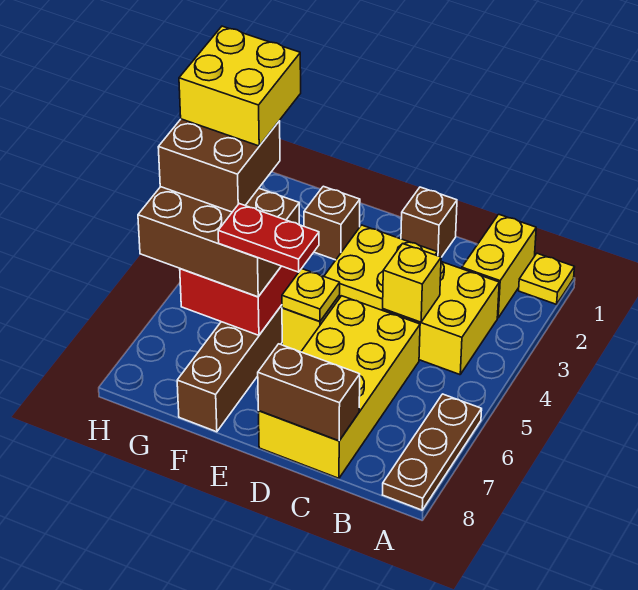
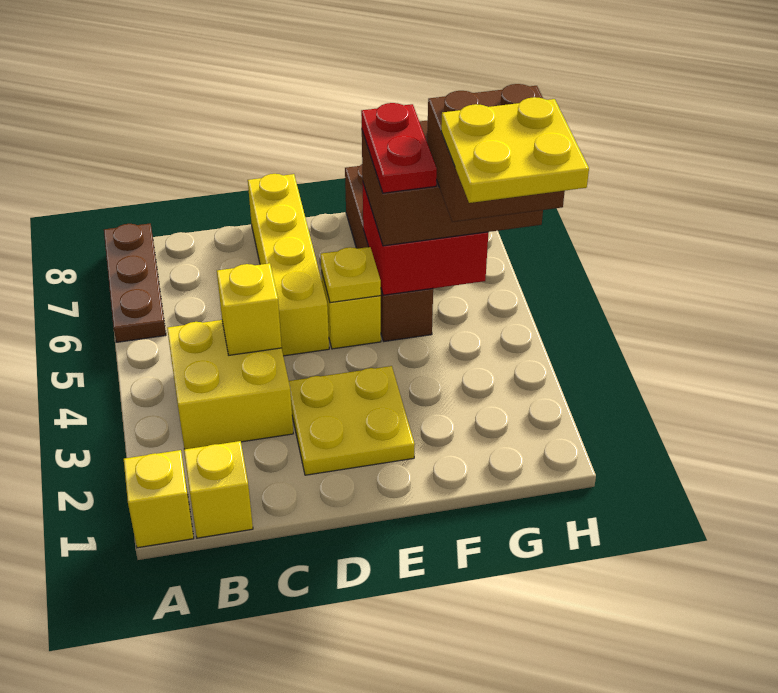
yellow plate A1 level 1 -> yellow brick A1 level 1
yellow brick B1:B2 level 1 -> yellow brick B1 level 1
yellow brick C5:D8 level 1 -> yellow brick D5:D8 level 1
brown brick C8:D8 level 2 -> none
brown brick D1 level 1 -> none
red plate E6:F6 level 4 -> red plate F5:F6 level 4
brown brick F2 level 1 -> none
yellow brick G3:H4 level 5 -> yellow plate G3:H4 level 5

